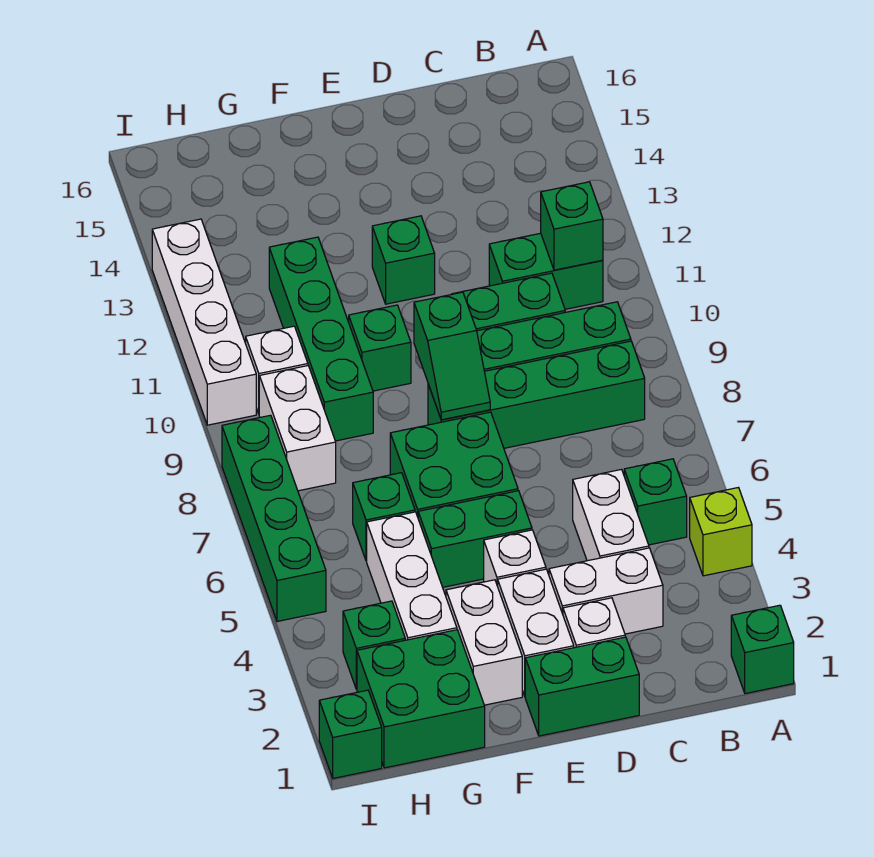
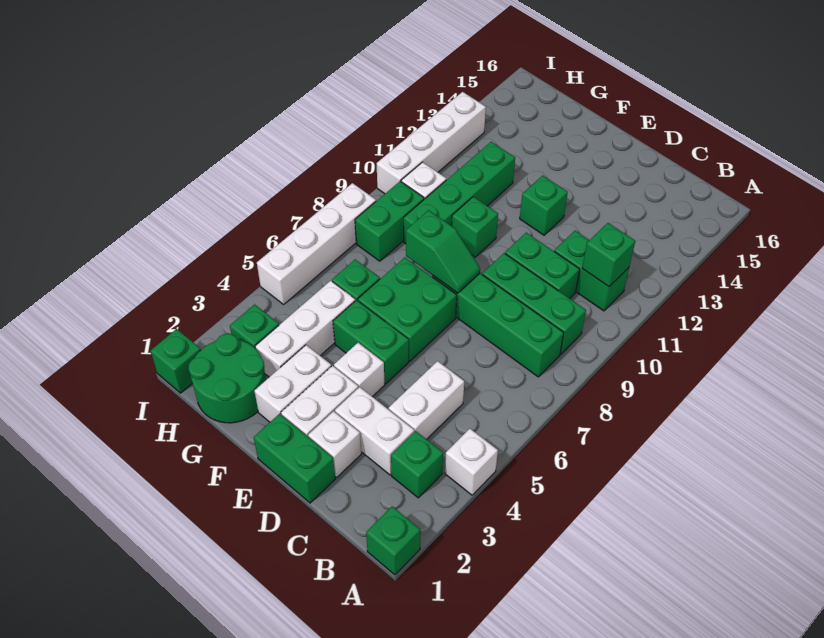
lime brick A4 level 1 -> white brick A4 level 1
green brick B5 level 1 -> green brick B3 level 1
green slope E8:E9 level 2 top 9 -> green slope E8:F8 level 2 top F
green brick G1:H2 level 1 -> green round brick G1:H2 level 1
white brick H8:H9 level 1 -> green brick H8:H9 level 1
green brick I5:I8 level 1 -> white brick I5:I8 level 1

